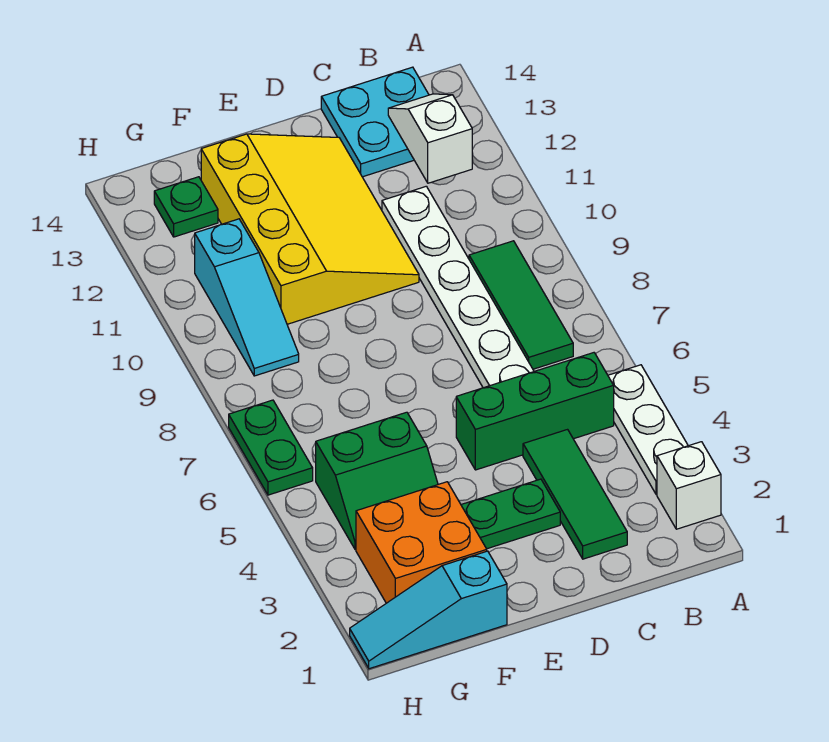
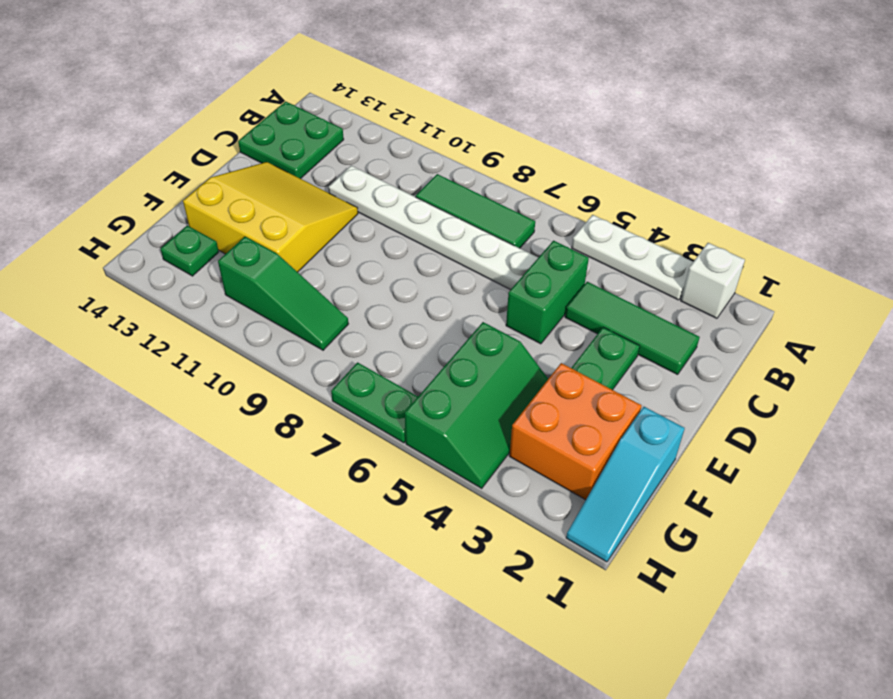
green brick B5:D5 level 1 -> green brick C5:D5 level 1
white slope B12:B13 level 2 top 12 -> none
cyan plate B13:C14 level 1 -> green plate B13:C14 level 1
yellow slope D10:F13 level 1 top F -> yellow slope D11:F13 level 1 top F
green slope F4:G5 level 1 top 5 -> green slope F4:H5 level 1 top 5
cyan slope G9:G11 level 1 top 11 -> green slope G9:G11 level 1 top 11

